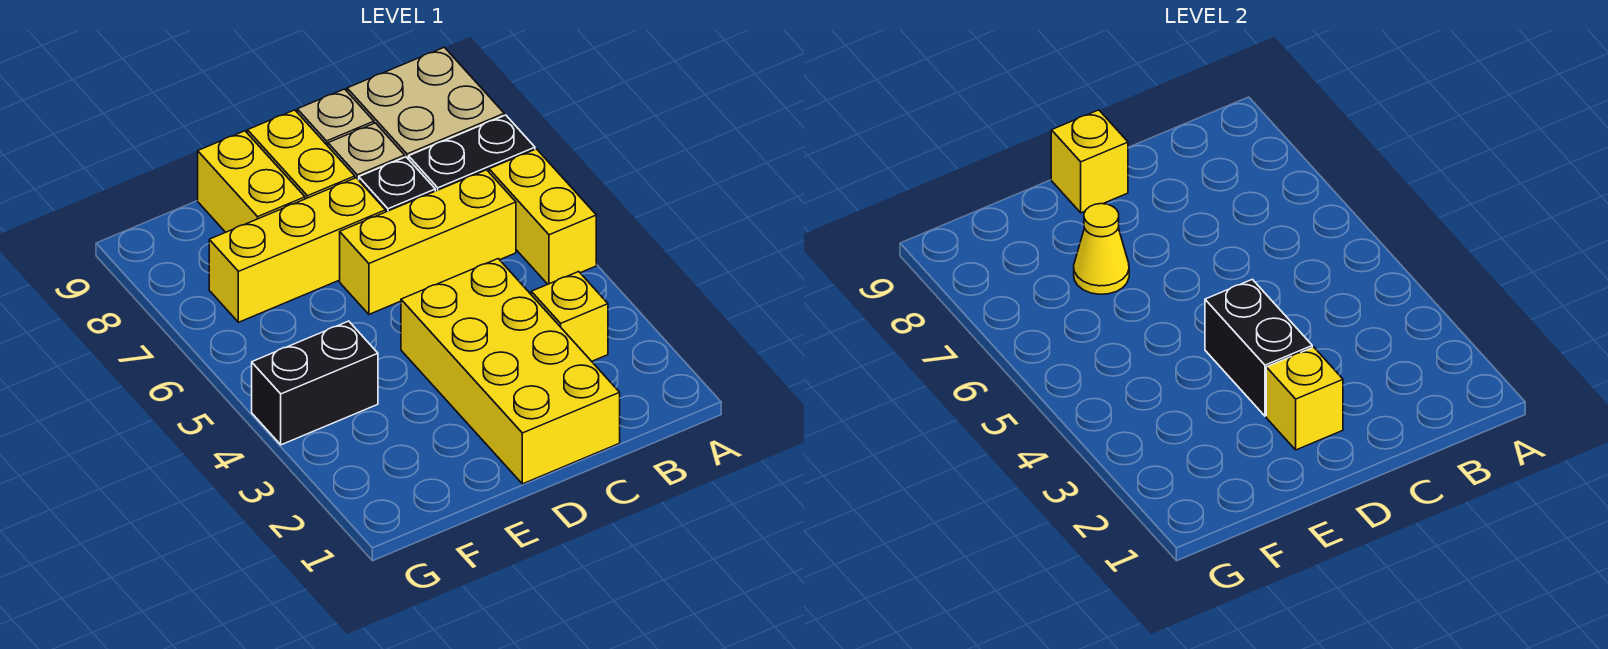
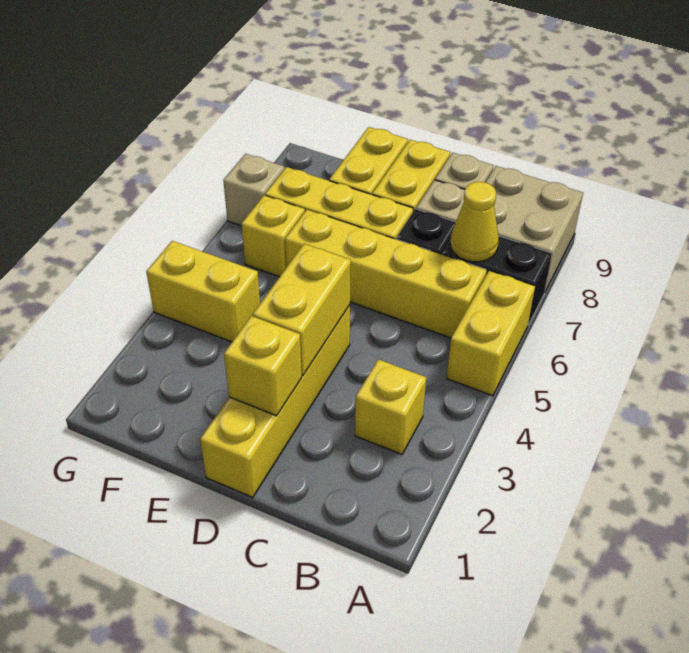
yellow brick B6:D6 level 1 -> yellow brick B6:E6 level 1
yellow brick C1:D4 level 1 -> yellow brick D1:D4 level 1
black brick D3:D4 level 2 -> yellow brick D3:D4 level 2
yellow brick D9 level 2 -> yellow brick F6 level 1
yellow cone E7 level 2 -> yellow cone B7 level 2
black brick F4:G4 level 1 -> yellow brick F4:G4 level 1
none -> tan brick G7 level 1

